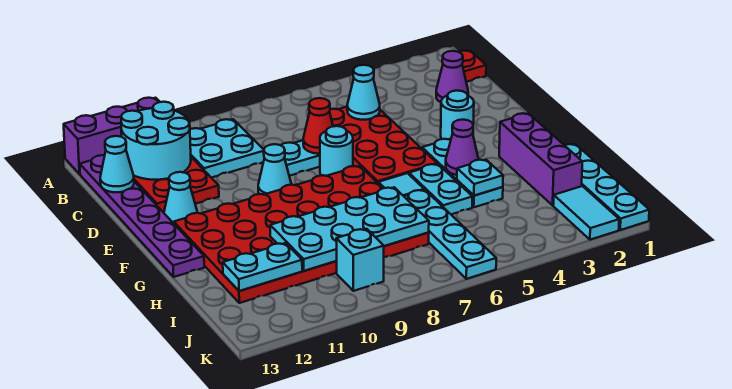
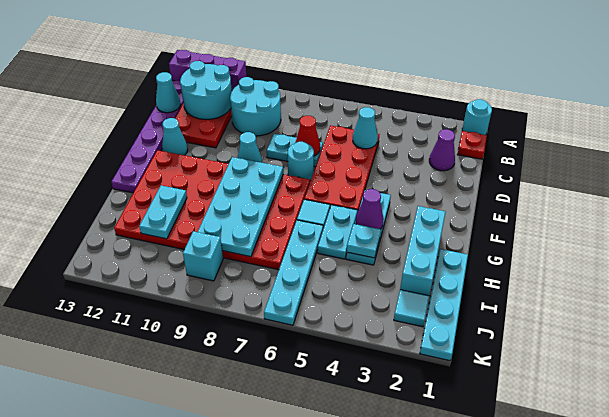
cyan plate B9:C10 level 1 -> cyan round brick B9:C10 level 1
cyan round brick E3 level 1 -> cyan round brick A1 level 1
purple brick G2:I2 level 1 -> cyan brick G2:I2 level 1
cyan plate H7:I10 level 2 -> cyan plate F8:I9 level 2
cyan plate I11:I12 level 2 -> cyan plate H11:I11 level 2
cyan tile J2:K2 level 1 -> cyan tile J2 level 1

